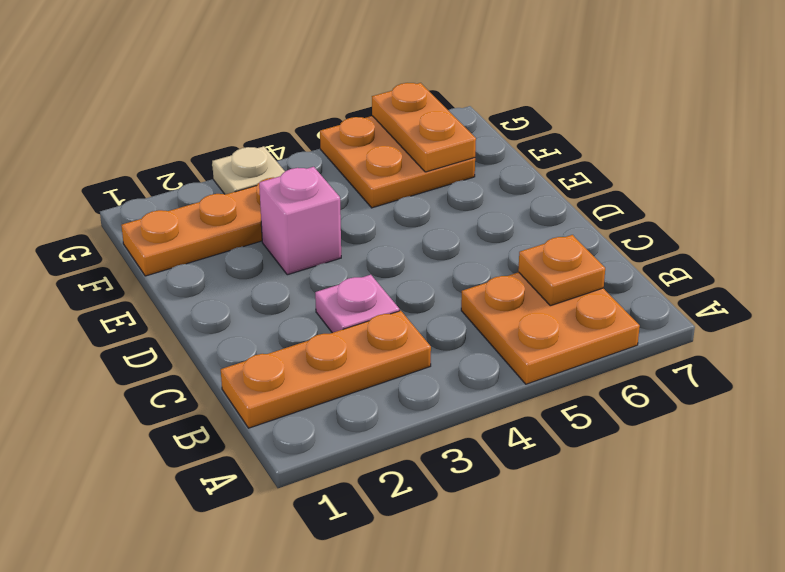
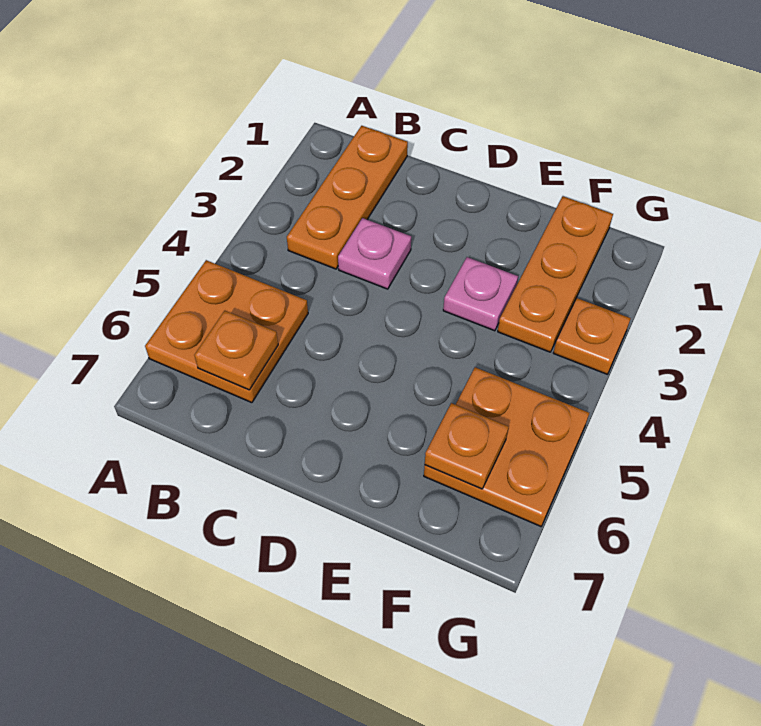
pink brick E3 level 1 -> pink plate E3 level 1
orange plate F6:G6 level 2 -> orange plate F6 level 2
tan plate G3 level 1 -> orange plate G3 level 1

